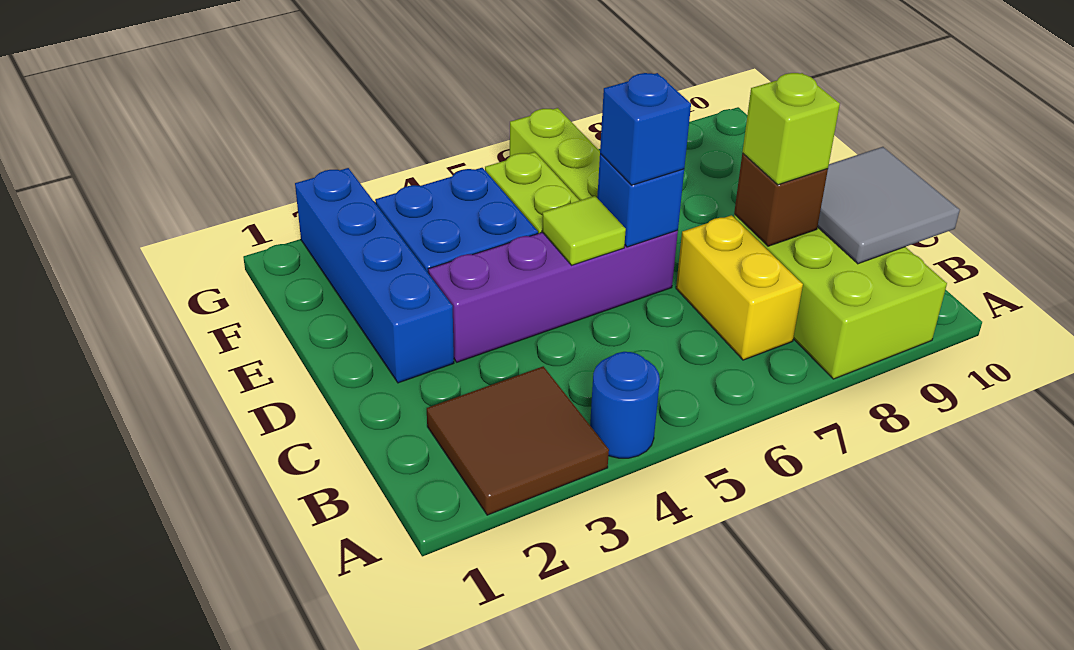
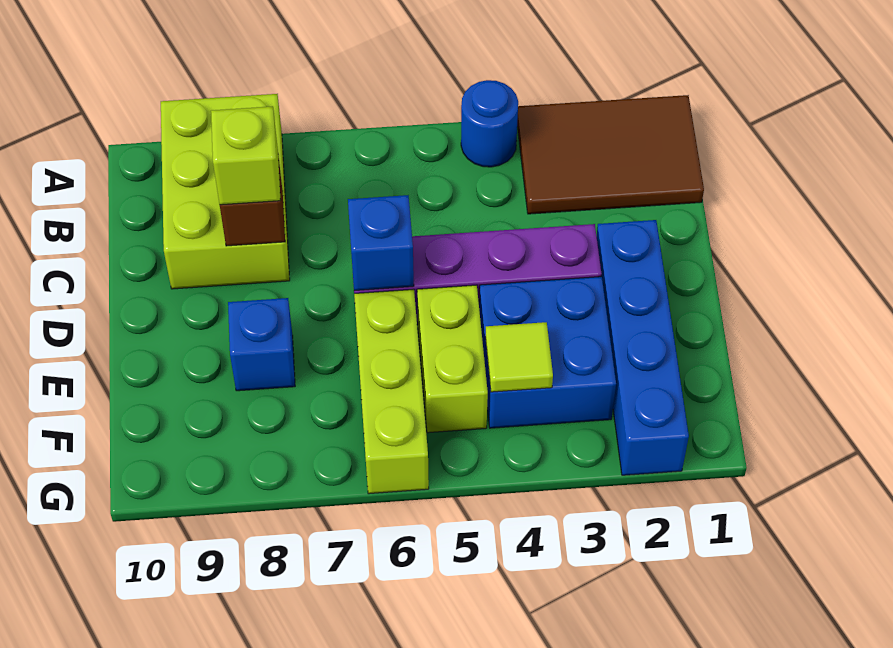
brown tile A2:B3 level 1 -> brown tile A1:B3 level 1
yellow brick B7:C7 level 1 -> none
grey tile B9:C10 level 2 -> none
lime tile D5 level 2 -> lime tile F4 level 2
blue brick D6 level 3 -> blue brick E8 level 1

